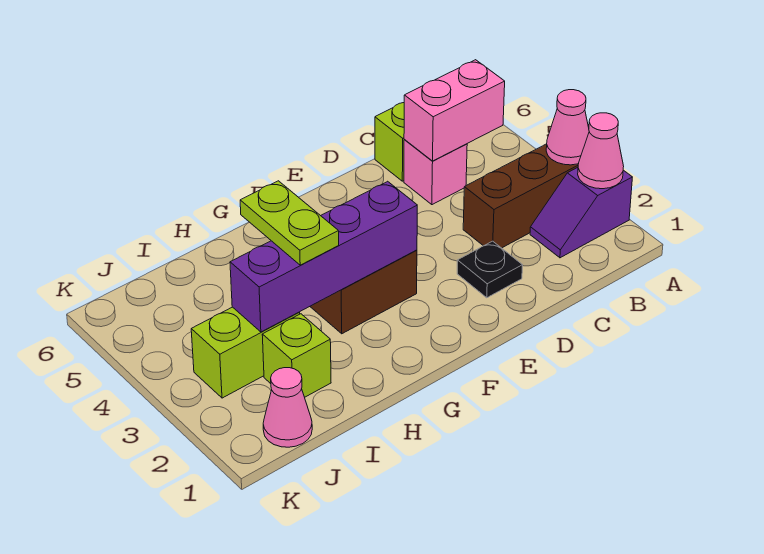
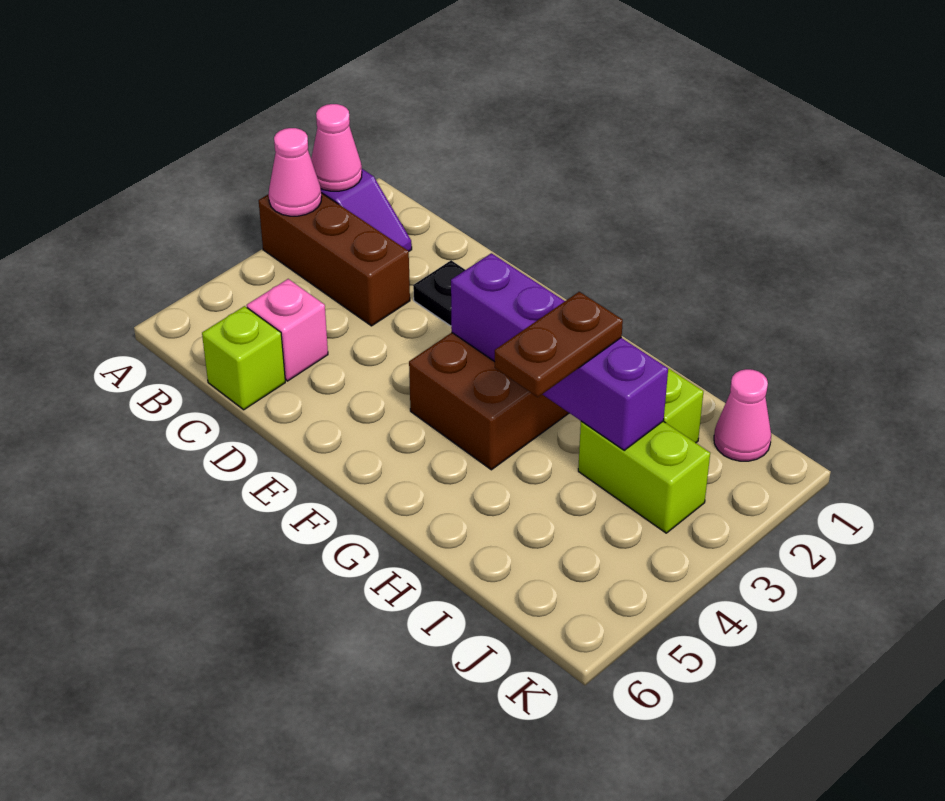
pink brick B5:C5 level 2 -> none
lime plate H3:H4 level 3 -> brown plate H3:H4 level 3

